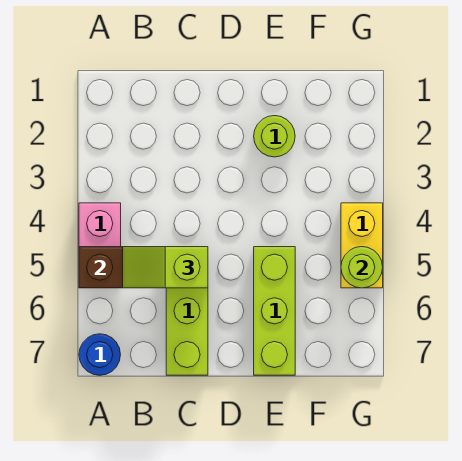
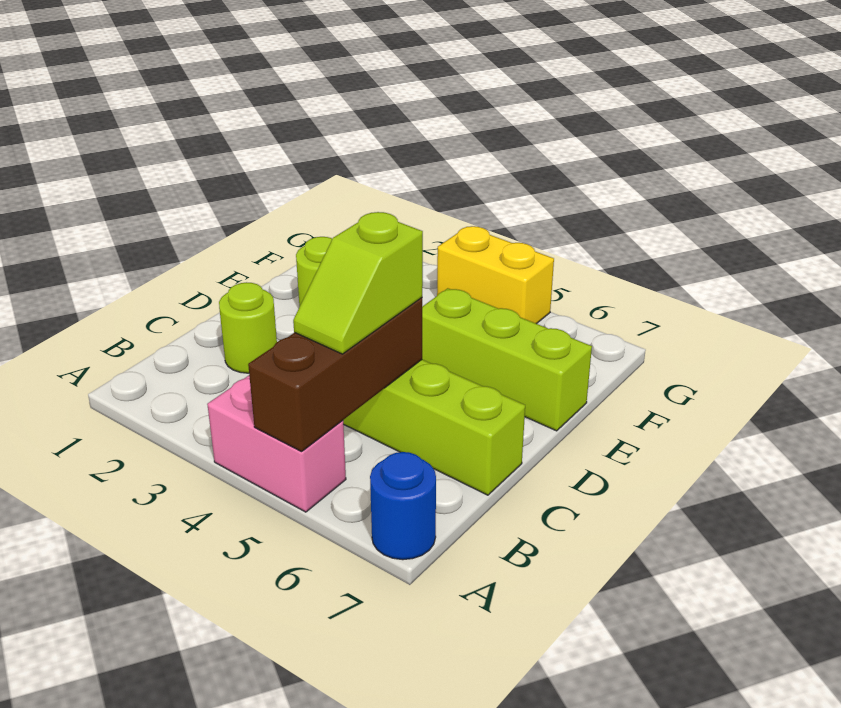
lime round brick G5 level 2 -> lime round brick C2 level 1

